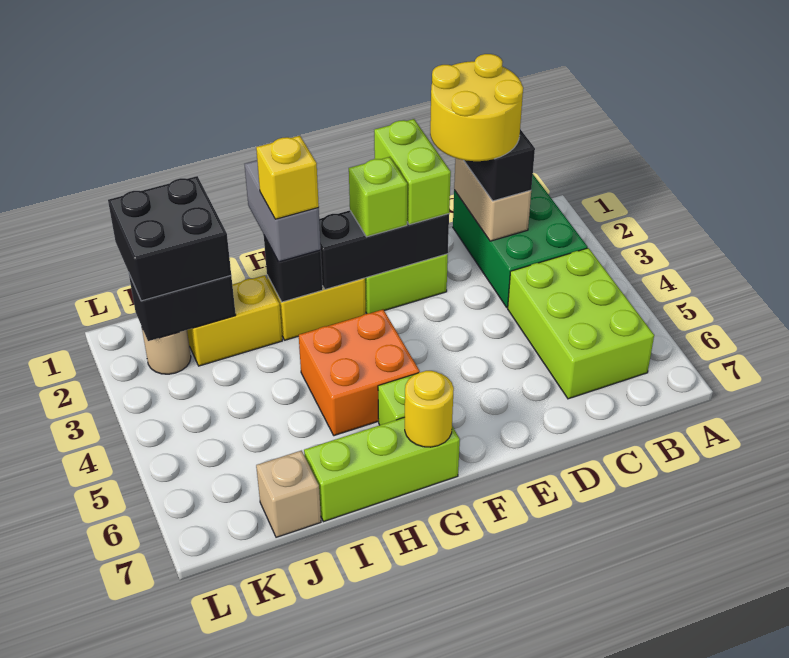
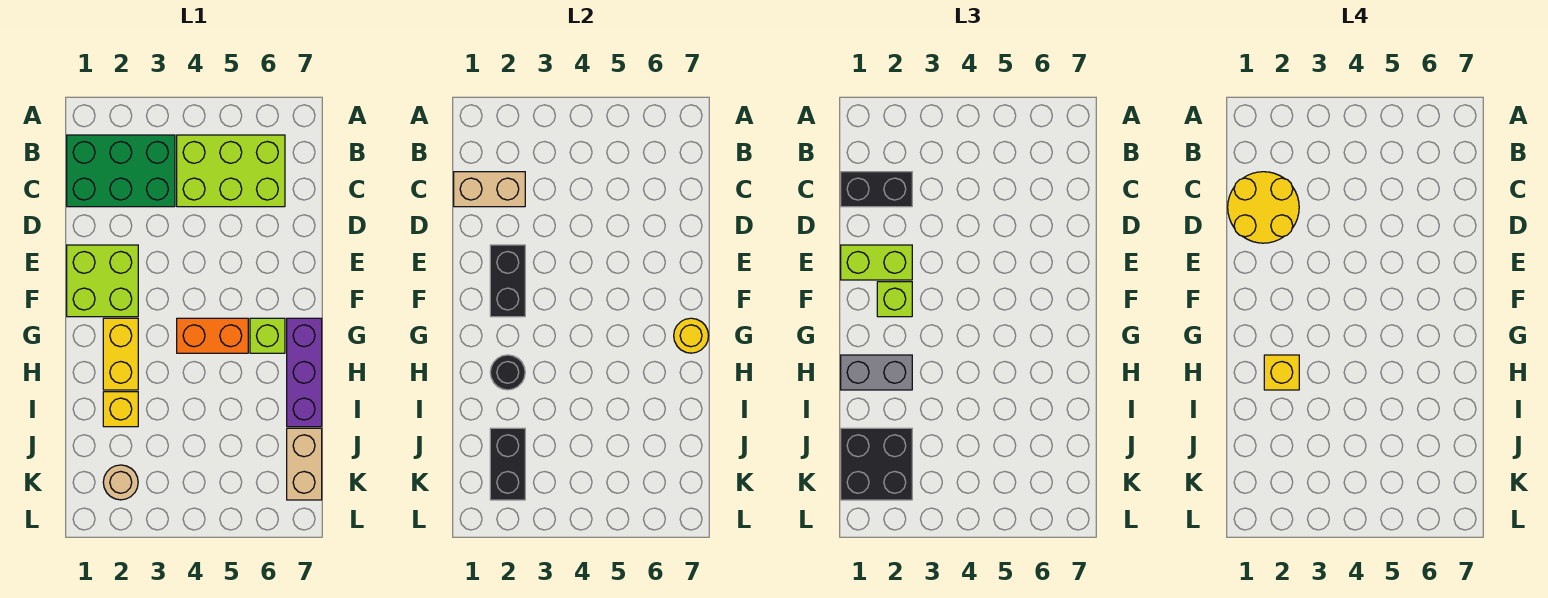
black brick E2:G2 level 2 -> black brick E2:F2 level 2
orange brick G4:H5 level 1 -> orange brick G4:G5 level 1
lime brick G7:I7 level 1 -> purple brick G7:I7 level 1
black brick H2 level 2 -> black round brick H2 level 2
yellow brick I2:J2 level 1 -> yellow brick I2 level 1
tan brick J7 level 1 -> tan brick J7:K7 level 1

